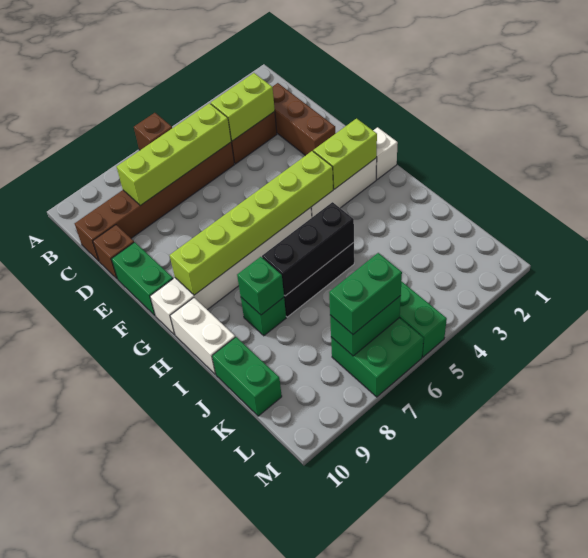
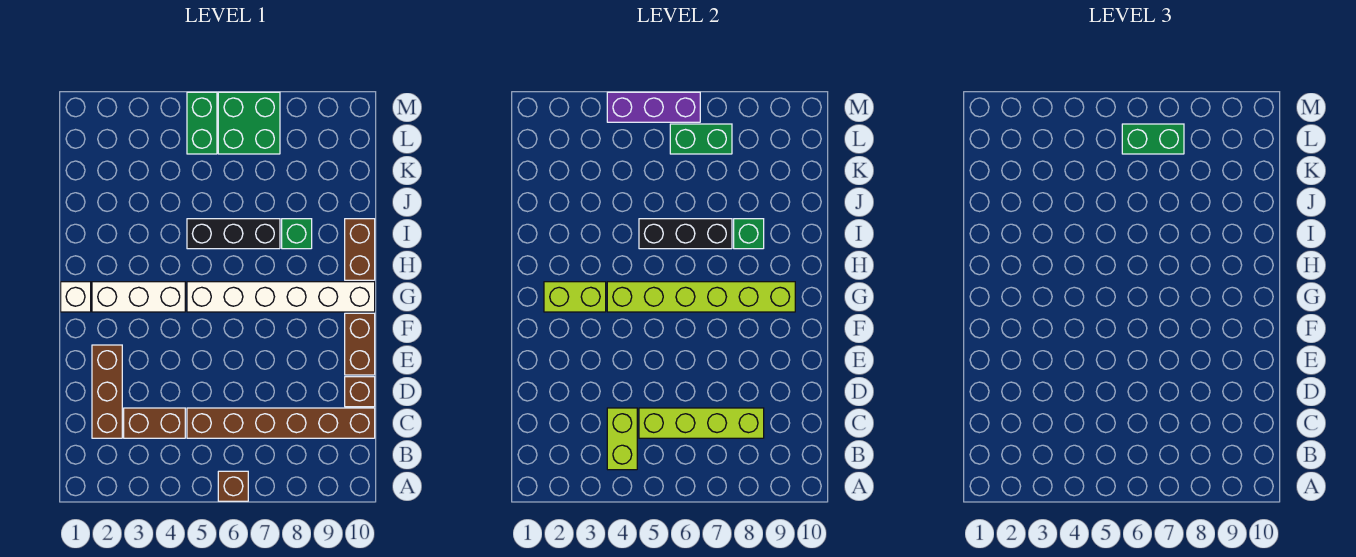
lime brick C3:C4 level 2 -> lime brick B4:C4 level 2
green brick E10:F10 level 1 -> brown brick E10:F10 level 1
white brick H10:I10 level 1 -> brown brick H10:I10 level 1
green brick J10:K10 level 1 -> none
none -> purple brick M4:M6 level 2

